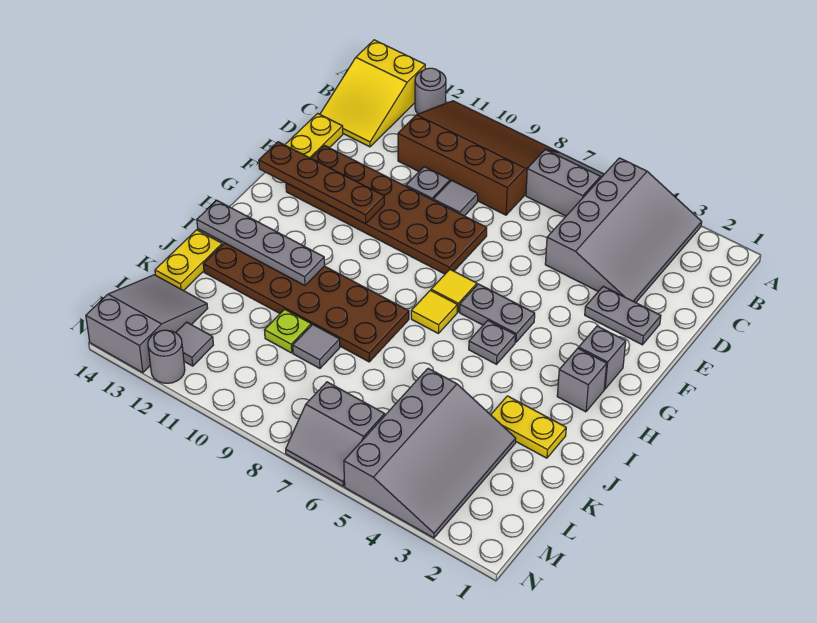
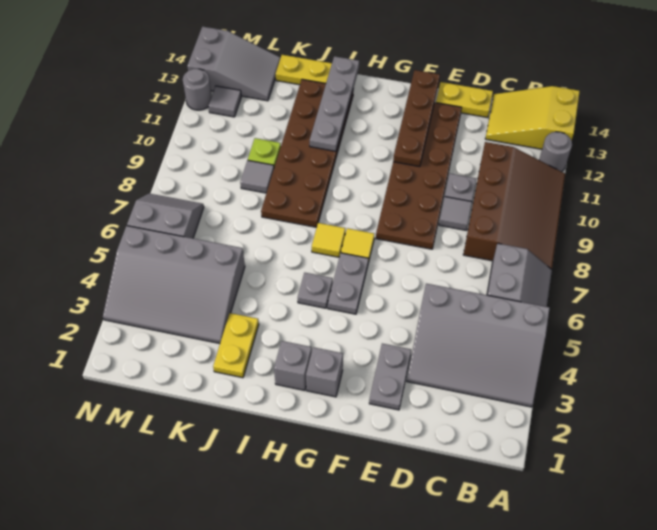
grey slope M6:N7 level 1 top M -> grey slope M6:N7 level 1 top 6

